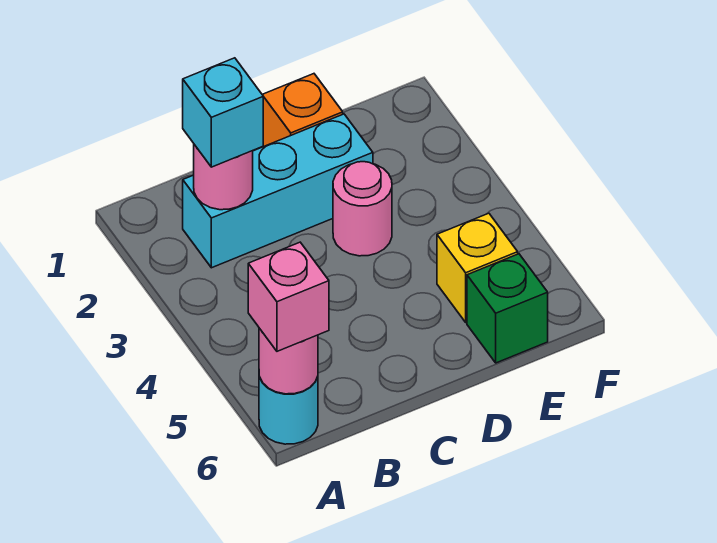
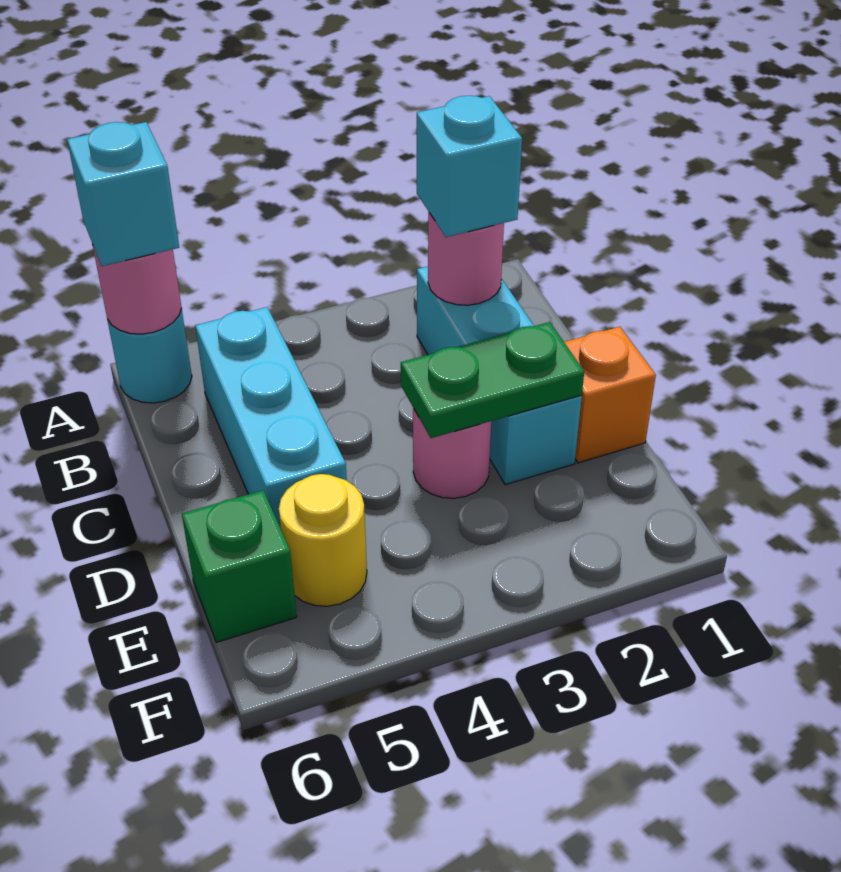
pink brick A6 level 3 -> cyan brick A6 level 3
none -> cyan brick B5:D5 level 1
none -> green plate D2:D3 level 2
yellow brick E5 level 1 -> yellow round brick E5 level 1

